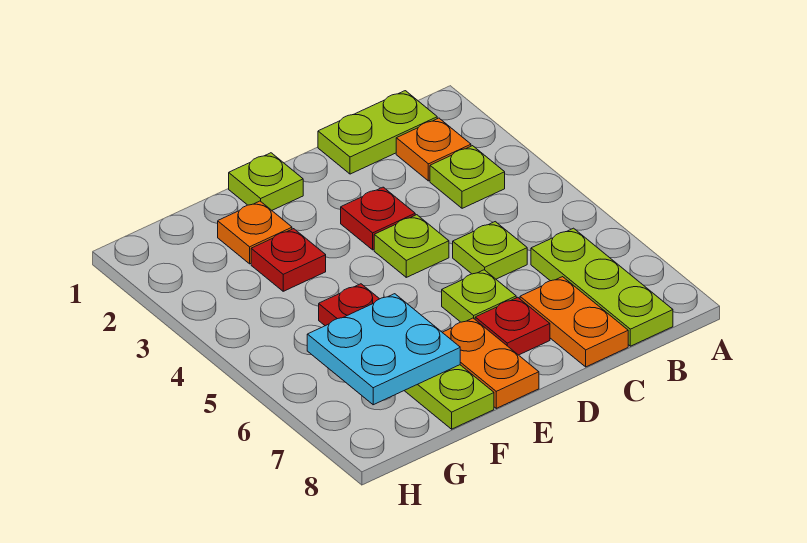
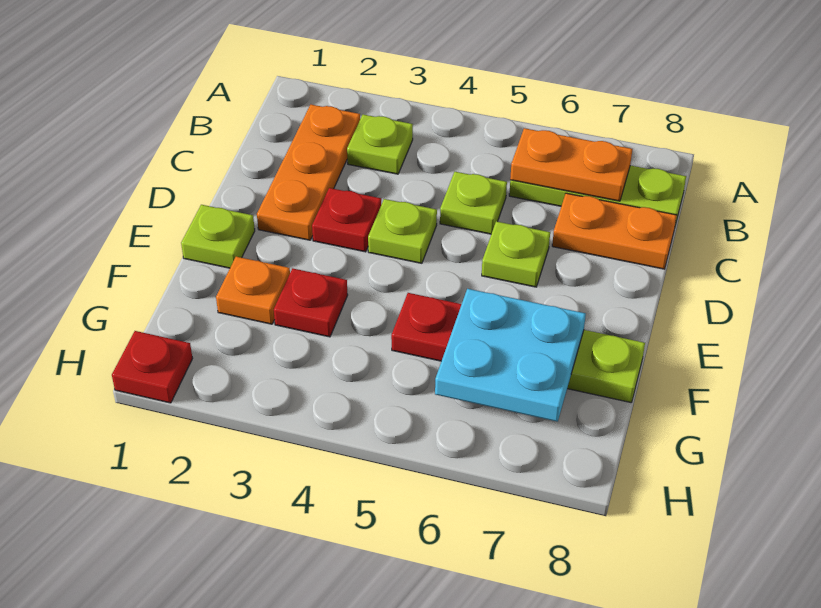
lime plate B1:C1 level 1 -> none
orange plate B2 level 1 -> orange plate B2:D2 level 1
red plate D7 level 1 -> red plate H1 level 1
orange plate E7:E8 level 1 -> orange plate B6:B7 level 2

